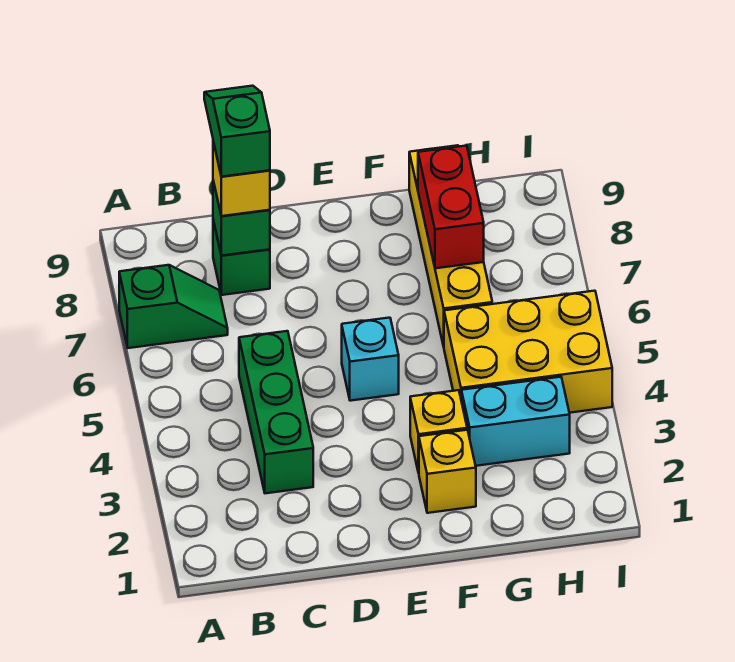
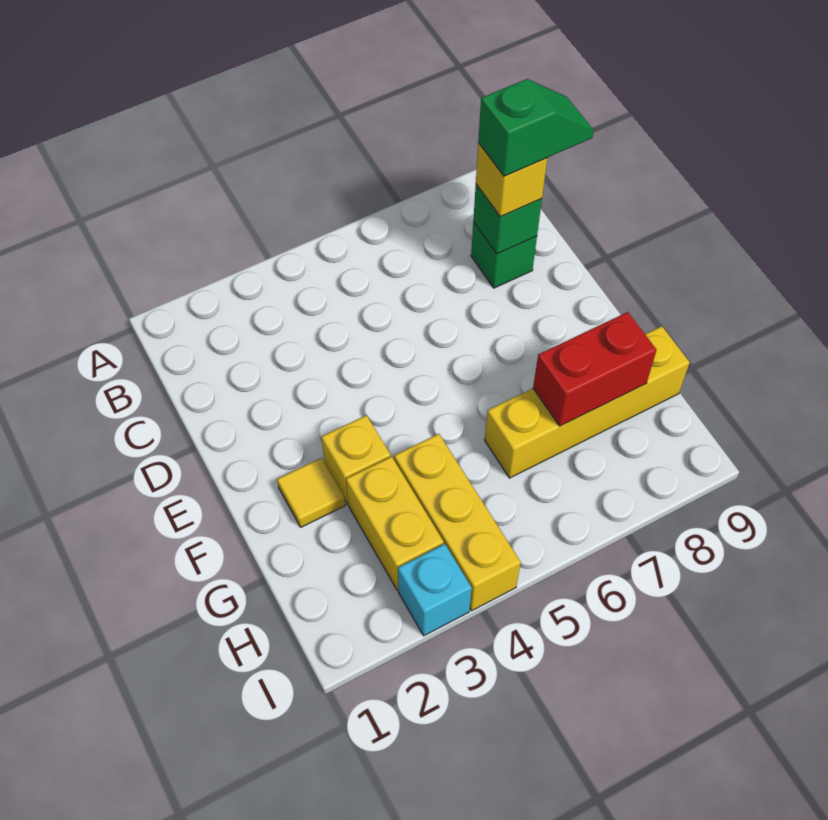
green slope A7:B7 level 1 top A -> none
green brick C3:C5 level 1 -> none
cyan brick E5 level 1 -> cyan brick I3 level 1
yellow brick F2 level 1 -> yellow tile F2 level 1
cyan brick G3:H3 level 1 -> yellow brick G3:H3 level 1
yellow brick G4:I5 level 1 -> yellow brick G4:I4 level 1

